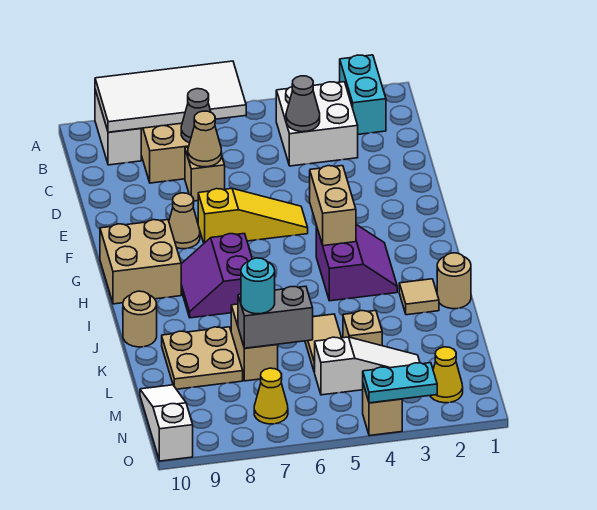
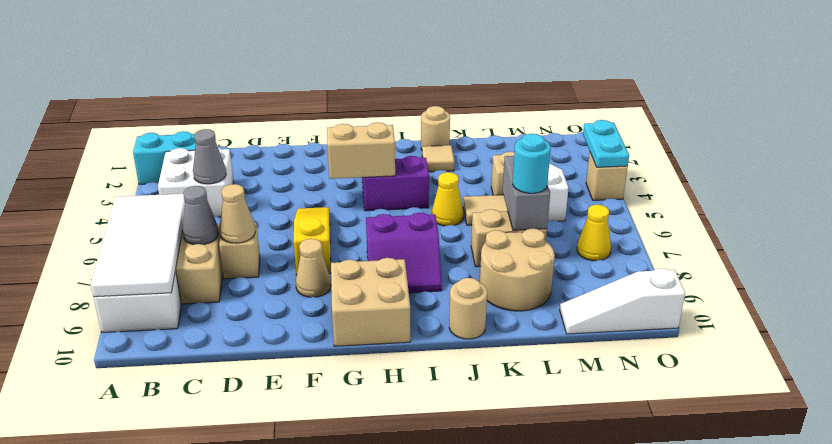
tan plate K8:L9 level 1 -> tan round brick K8:L9 level 1
yellow cone N2 level 1 -> yellow cone J5 level 1

